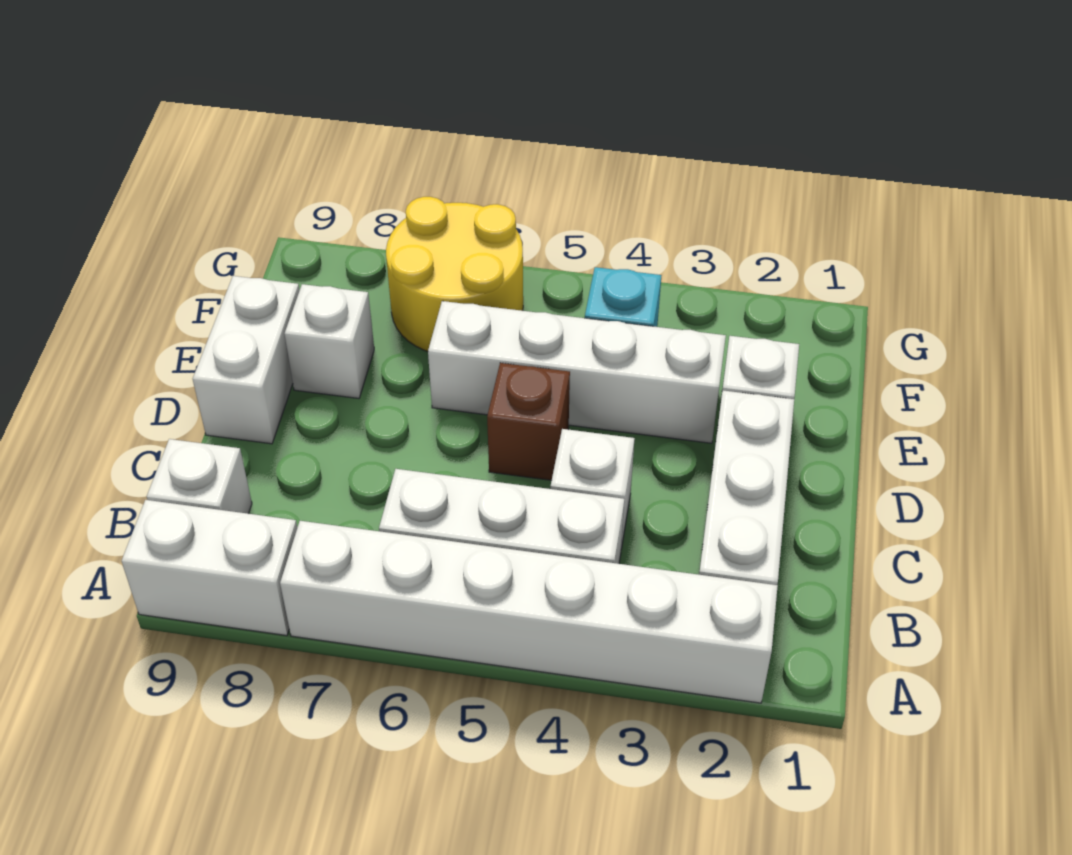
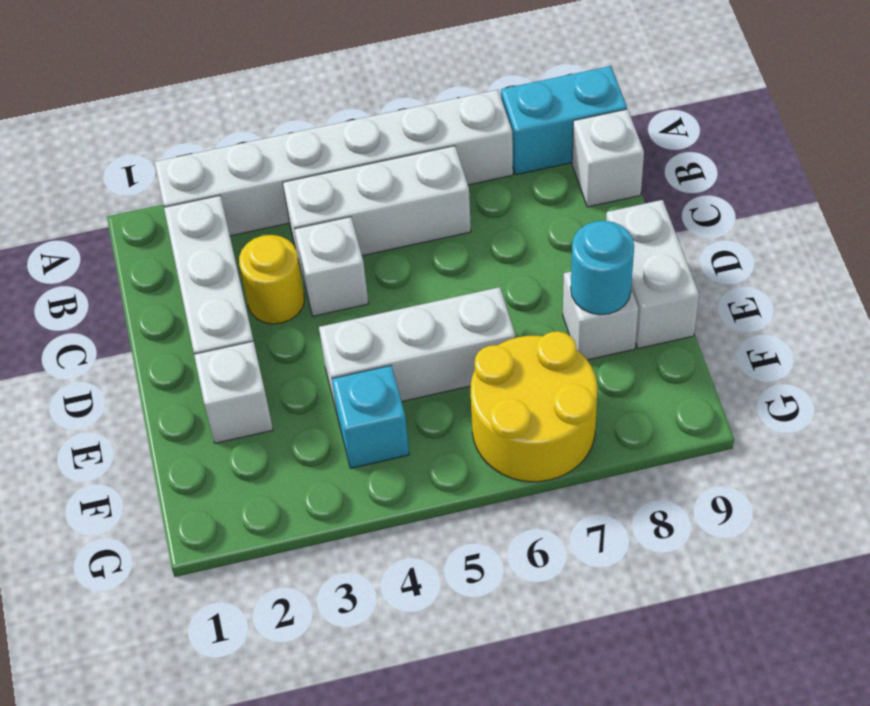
white brick A8:A9 level 1 -> cyan brick A8:A9 level 1
none -> yellow round brick C3 level 1
brown brick D5 level 1 -> none
white brick E3:E6 level 1 -> white brick E4:E6 level 1
none -> cyan round brick E8 level 2

